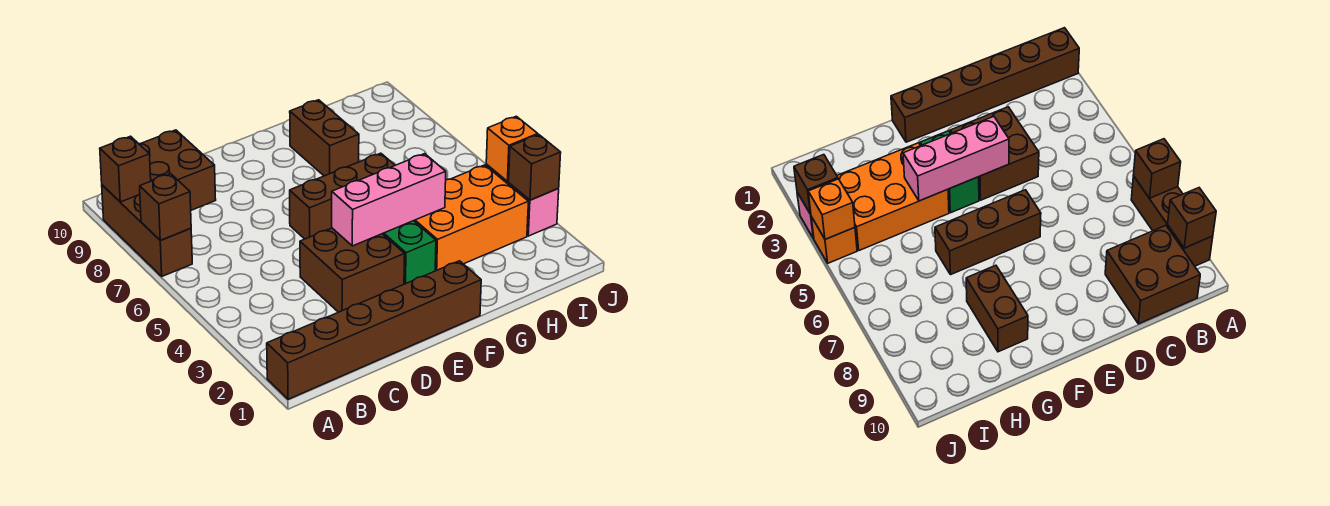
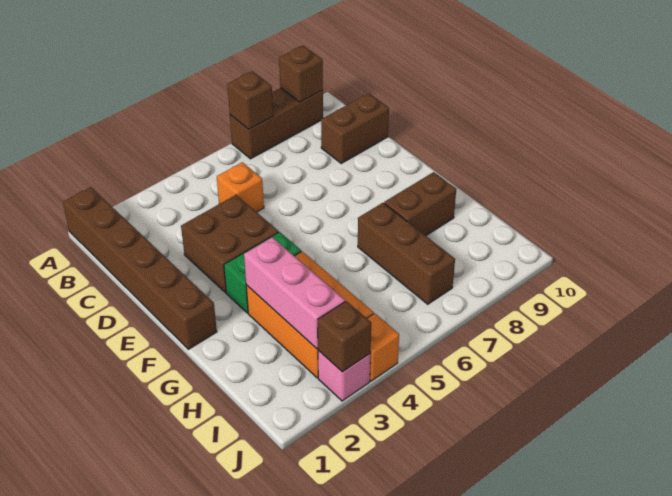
brown brick B9:C10 level 1 -> brown brick C9:C10 level 1
pink brick E4:G4 level 2 -> pink brick G3:I3 level 2
brown brick E6:G6 level 1 -> brown brick G7:I7 level 1
orange brick J4 level 2 -> orange brick C5 level 1

